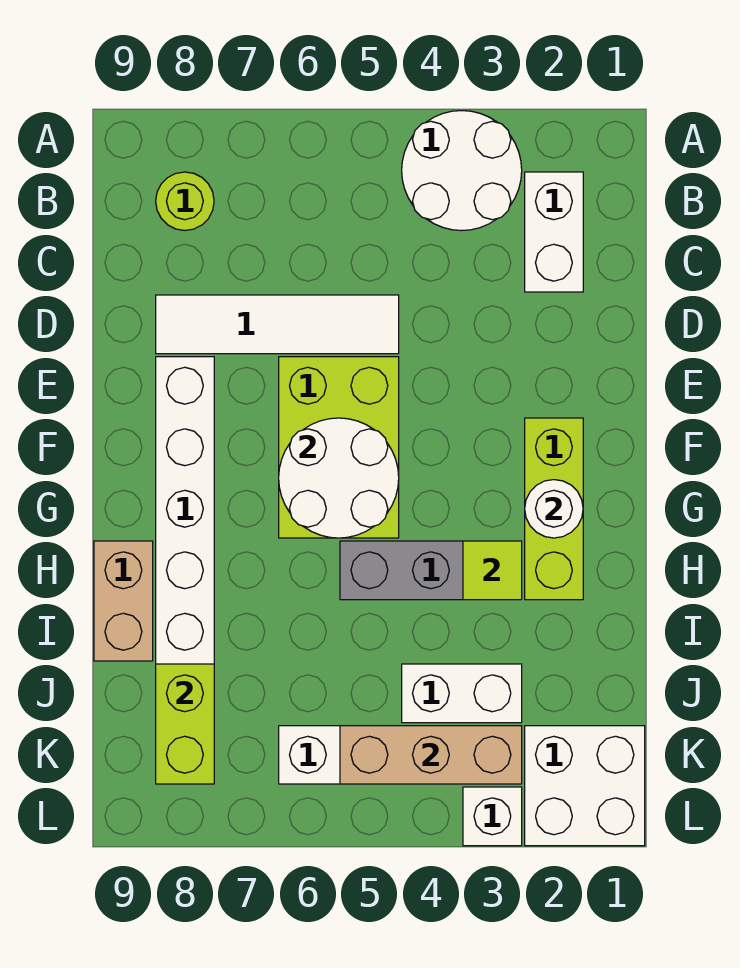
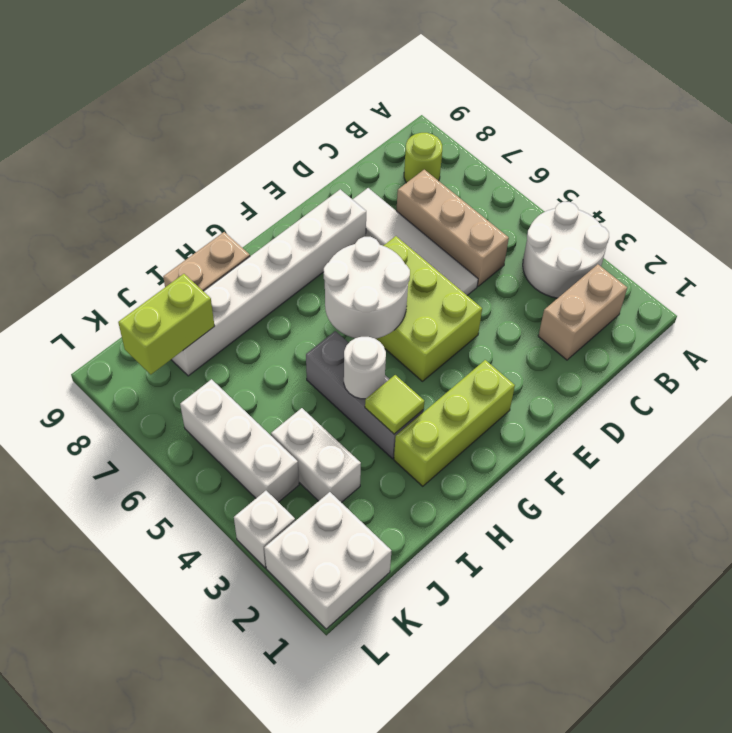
white brick B2:C2 level 1 -> tan brick B2:C2 level 1
lime brick E5:G6 level 1 -> lime brick E4:F6 level 1
white round brick G2 level 2 -> white round brick H4 level 2
tan brick K3:K5 level 2 -> tan brick C5:C7 level 1

